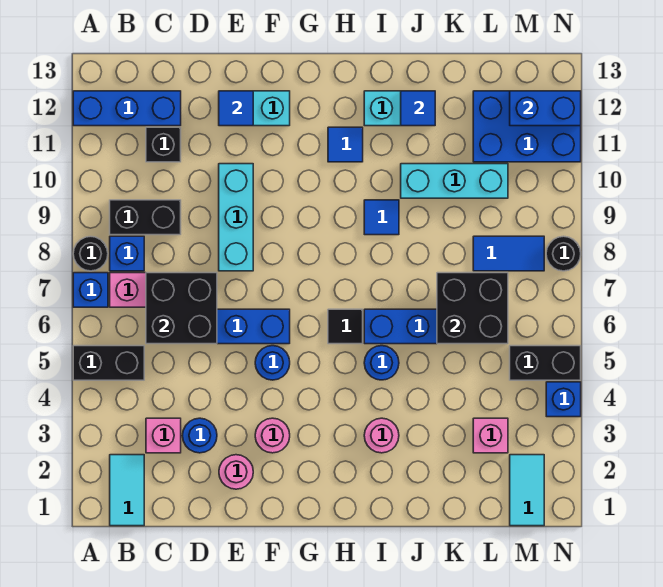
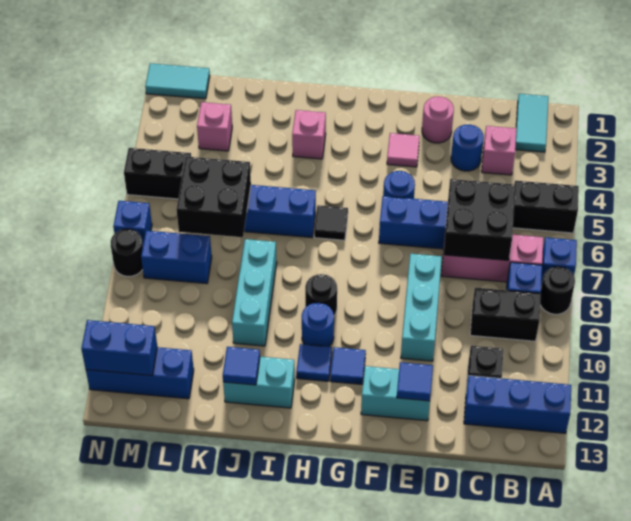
pink round brick F3 level 1 -> pink tile F3 level 1
none -> black round brick H9 level 1
pink round brick I3 level 1 -> pink brick I3 level 1
blue round brick I5 level 1 -> blue round brick H10 level 1
blue tile I9 level 1 -> blue tile G11 level 1
cyan brick J10:L10 level 1 -> cyan brick J8:J10 level 1
blue tile L8:M8 level 1 -> blue brick L8:M8 level 1
blue brick L11:N12 level 1 -> blue brick L12:N12 level 1
cyan tile M1:M2 level 1 -> cyan tile M1:N1 level 1
blue brick N4 level 1 -> blue brick N7 level 1

